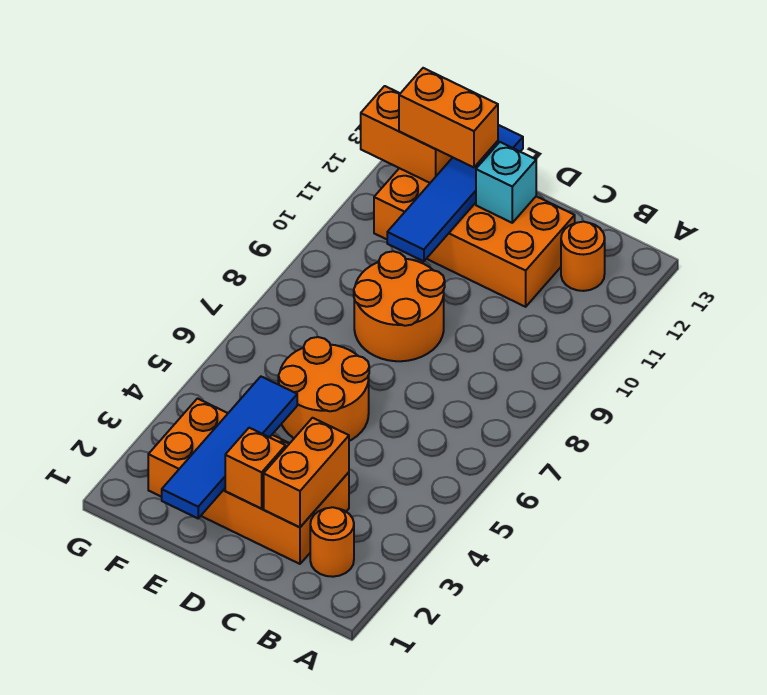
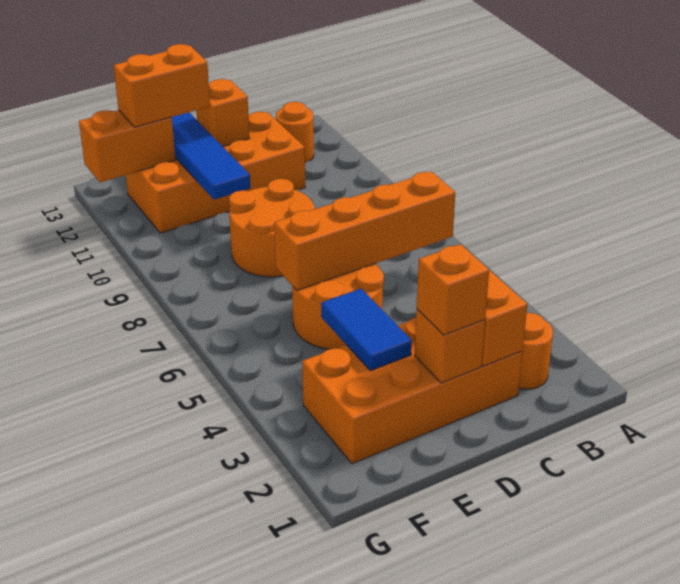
none -> orange brick B6:E6 level 2
none -> orange brick D2 level 3
cyan brick D12 level 2 -> orange brick D12 level 2
blue tile E1:E4 level 2 -> blue tile E3:E4 level 2

